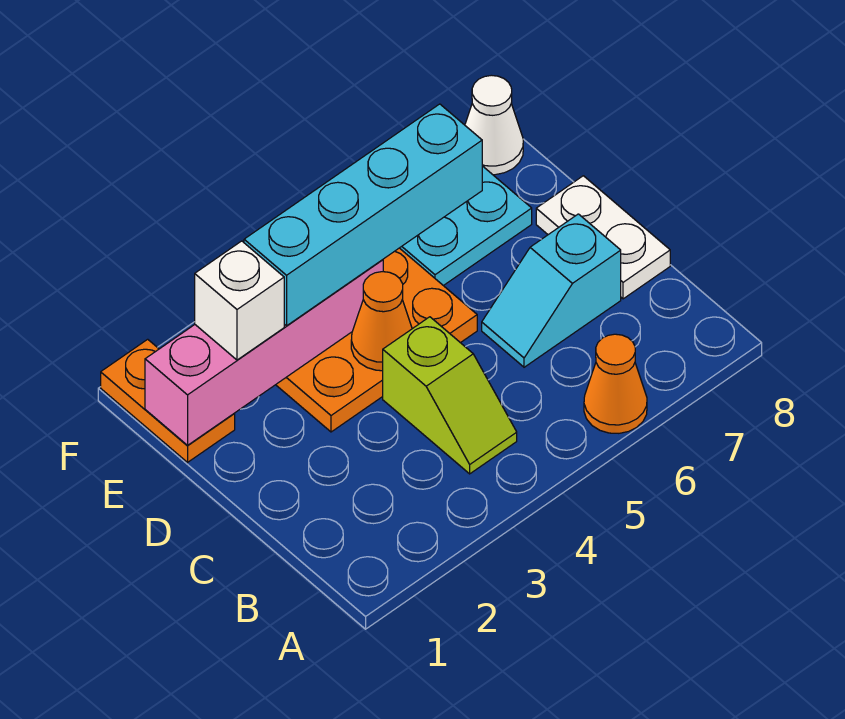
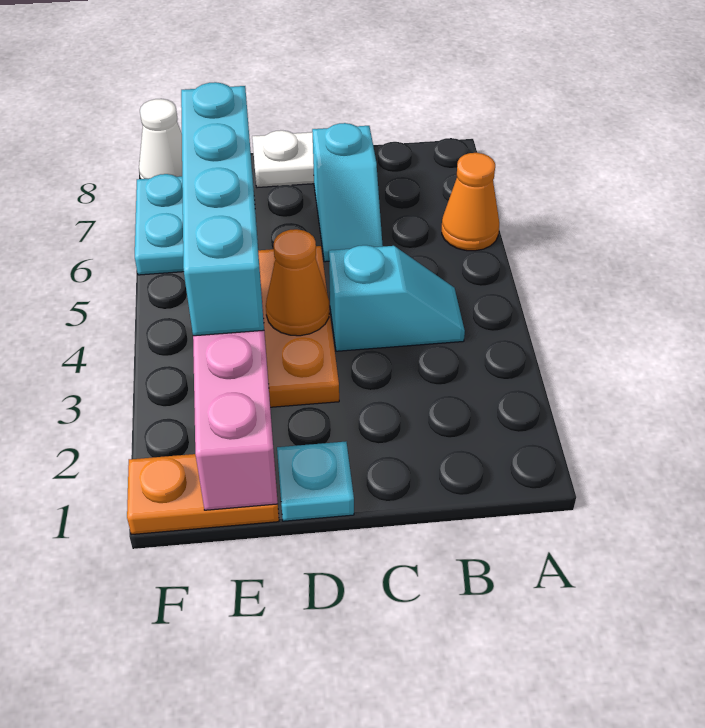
lime slope B4:C4 level 1 top C -> cyan slope B4:C4 level 1 top C
none -> cyan plate D1 level 1
white brick E2 level 3 -> none

